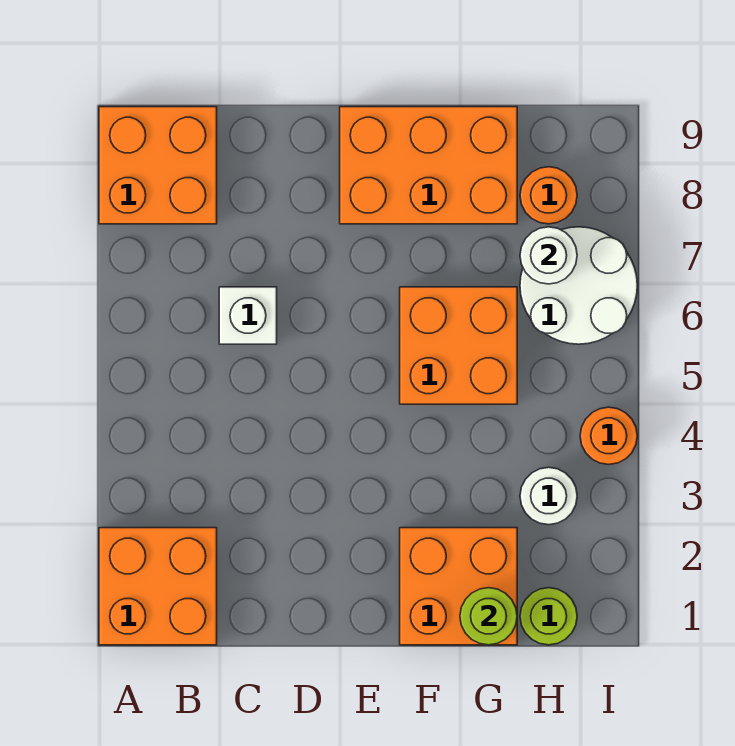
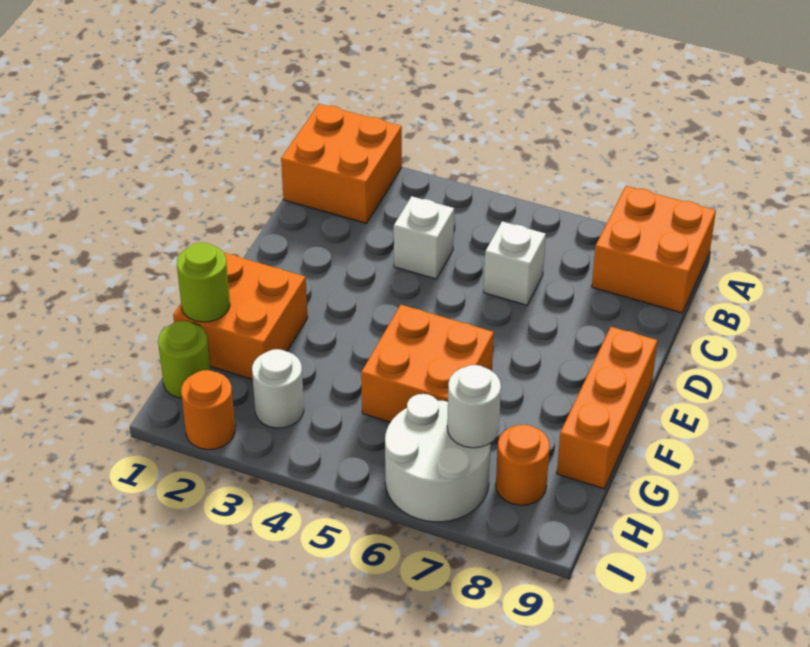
none -> white brick C4 level 1
orange brick E8:G9 level 1 -> orange brick E9:G9 level 1
orange round brick I4 level 1 -> orange round brick I2 level 1

